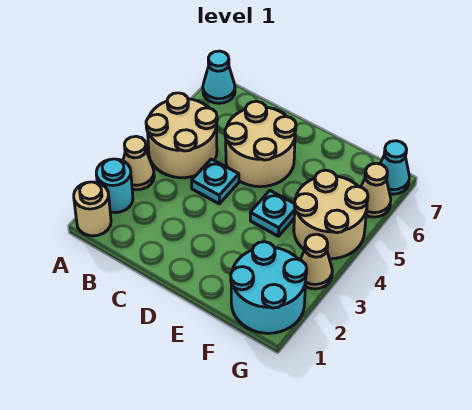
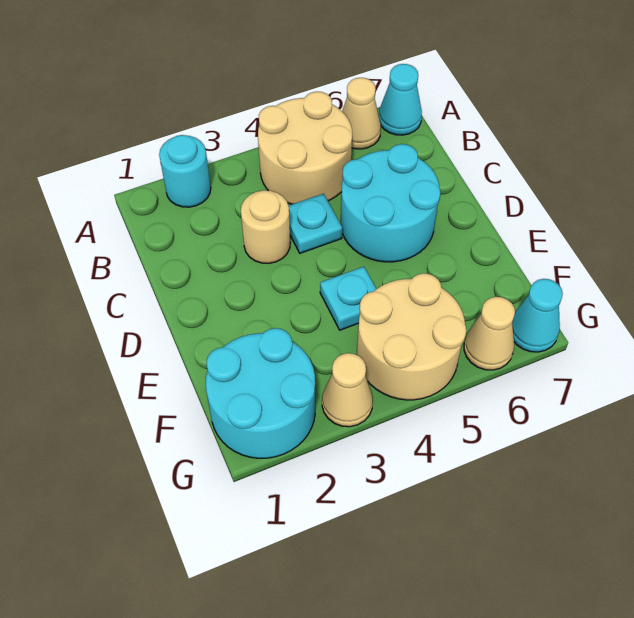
tan round brick A1 level 1 -> tan round brick C3 level 1
tan cone A3 level 1 -> tan cone A6 level 1
tan round brick C5:D6 level 1 -> cyan round brick C5:D6 level 1

